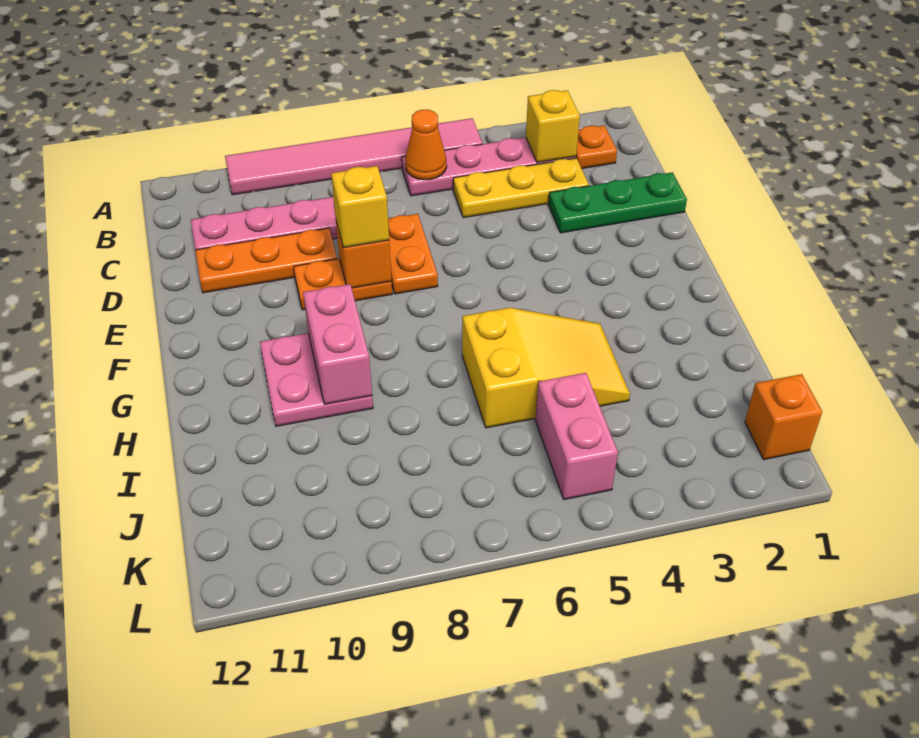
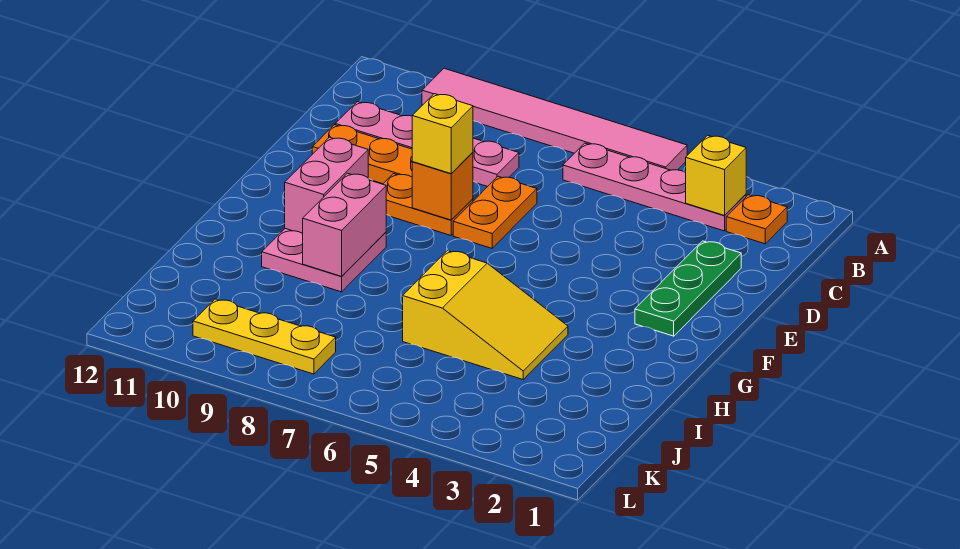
orange cone B6 level 2 -> none
yellow plate C3:C5 level 1 -> yellow plate K8:K10 level 1
green plate D1:D3 level 1 -> green plate D2:F2 level 1
pink brick J5:K5 level 1 -> pink brick F10:G10 level 2
orange brick K1 level 1 -> none

